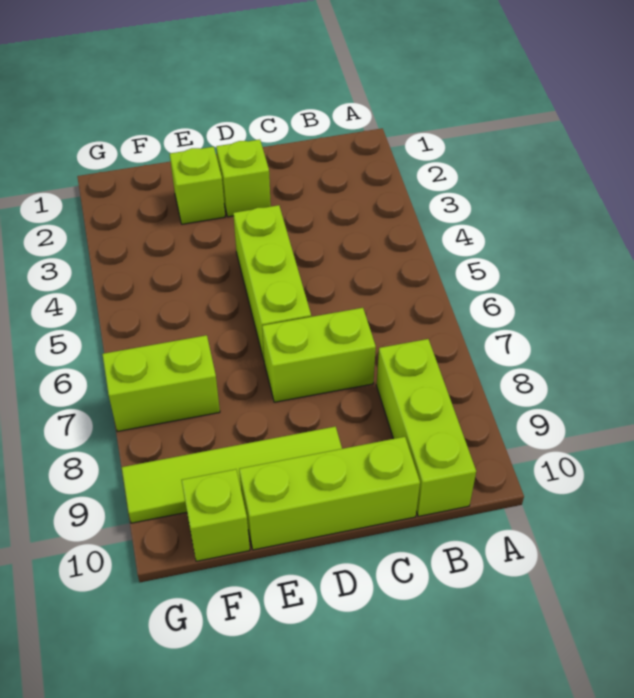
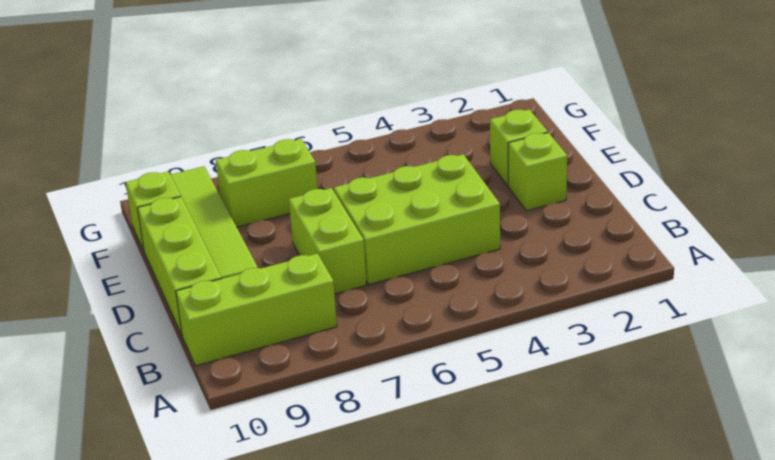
lime brick D4:D6 level 1 -> lime brick C4:D6 level 1
lime brick F7:G7 level 1 -> lime brick F7:F8 level 1

